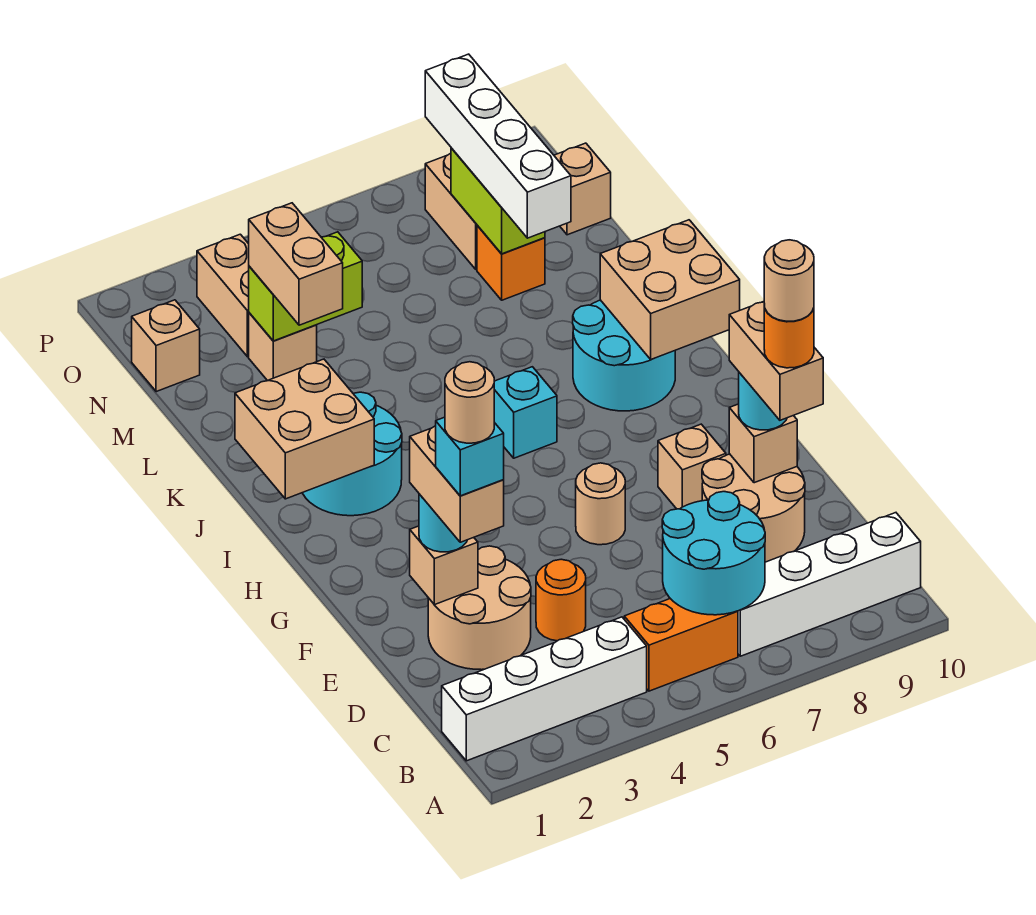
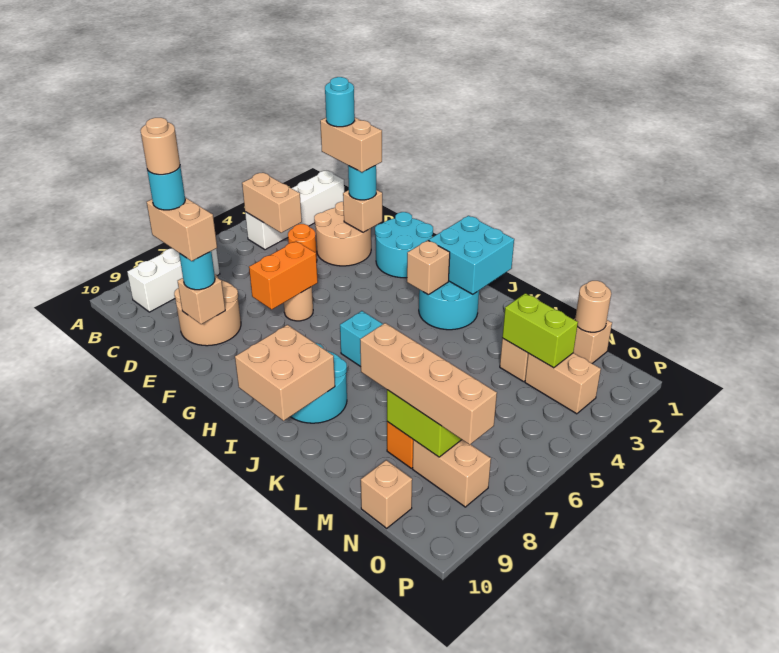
orange brick B5:B6 level 1 -> orange brick F6:F7 level 2
cyan round brick B6:C7 level 2 -> cyan round brick F1:G2 level 1
white brick B7:B10 level 1 -> white brick B7:B9 level 1
cyan brick D2 level 5 -> cyan round brick D2 level 5
tan round brick D2 level 6 -> tan round brick N1 level 2
orange round brick D9 level 5 -> cyan round brick D9 level 5
tan brick F8 level 1 -> tan brick I3 level 2
tan brick I1:J2 level 2 -> cyan brick I1:J2 level 2
tan brick L3:M3 level 3 -> tan brick B4:C4 level 2
white brick L8:O8 level 3 -> tan brick L8:O8 level 3
lime brick M3:M4 level 2 -> lime brick M3:N3 level 2

